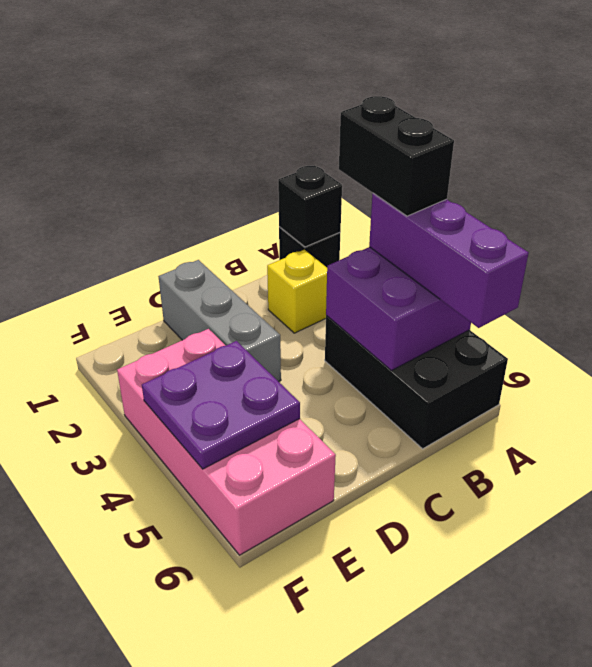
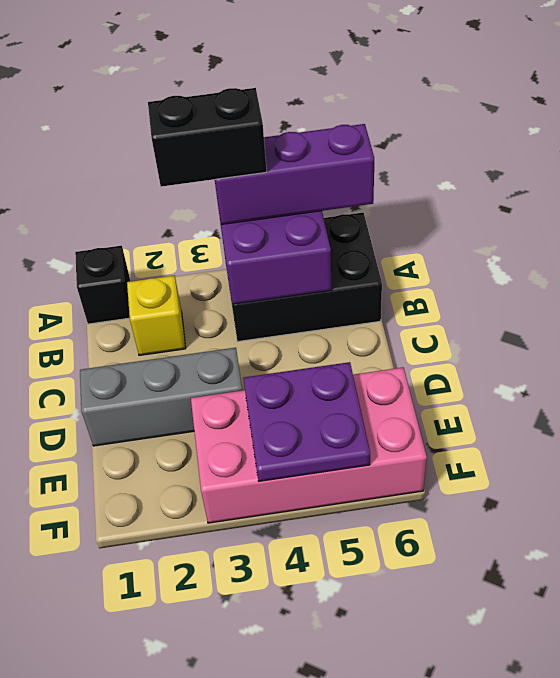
black brick A1 level 2 -> none

